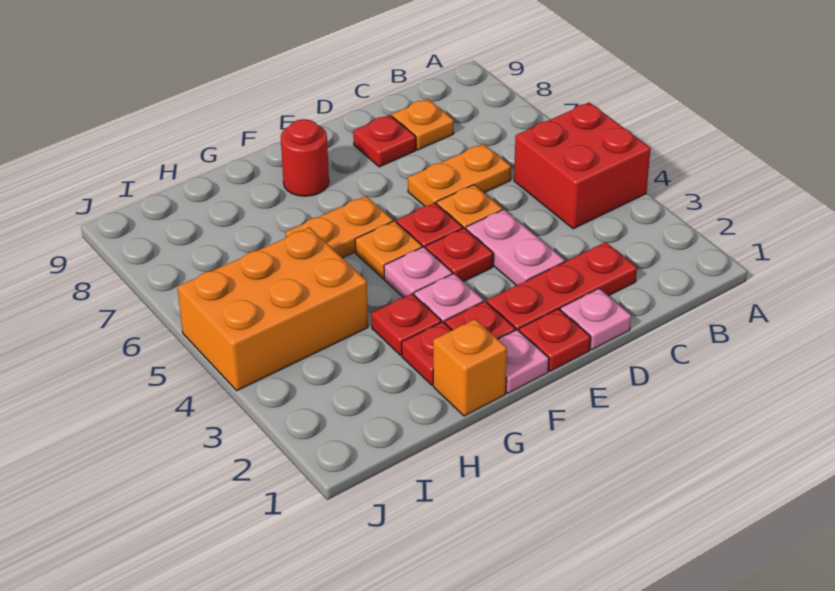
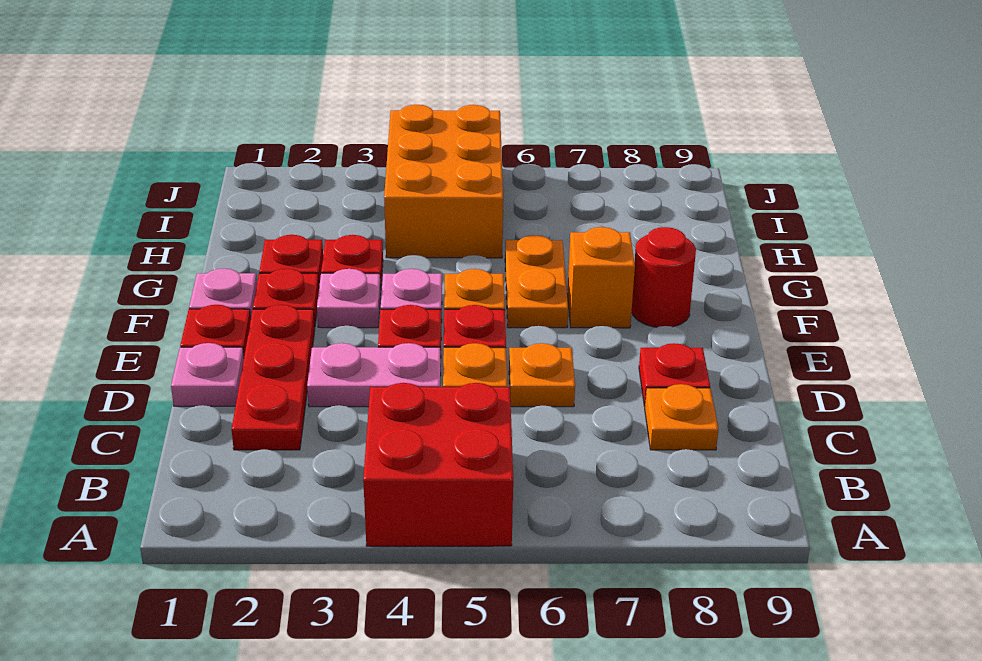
orange plate C6:D6 level 1 -> orange plate D6 level 1
orange brick G1 level 1 -> orange brick F7 level 1

